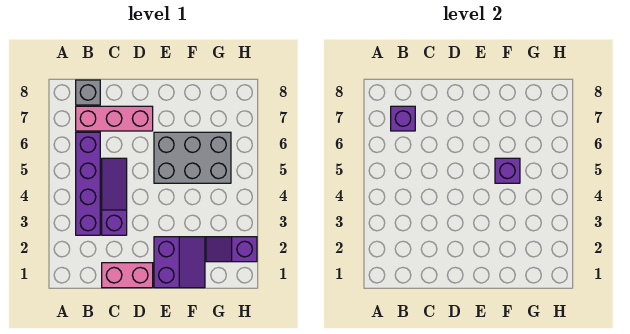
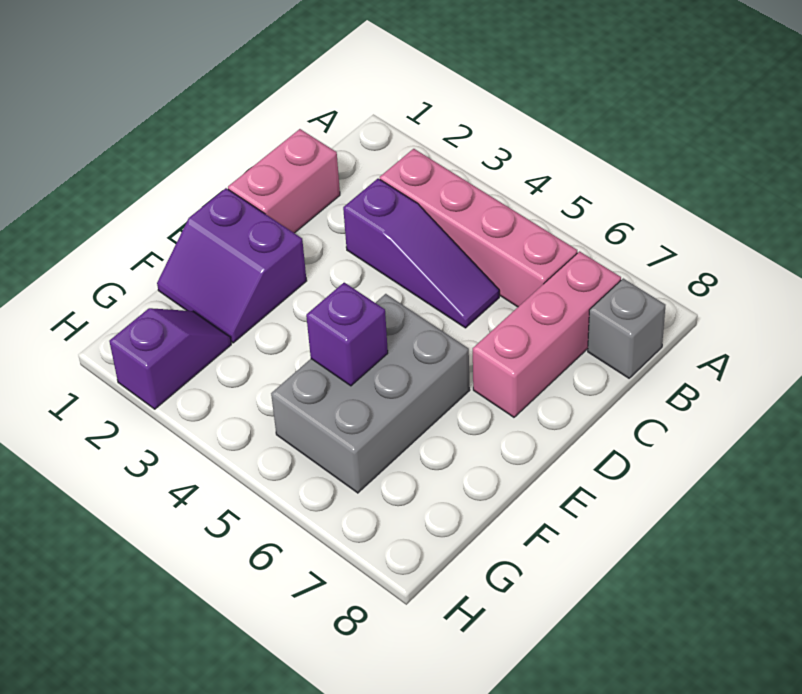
purple brick B3:B6 level 1 -> pink brick B3:B6 level 1
purple brick B7 level 2 -> none

